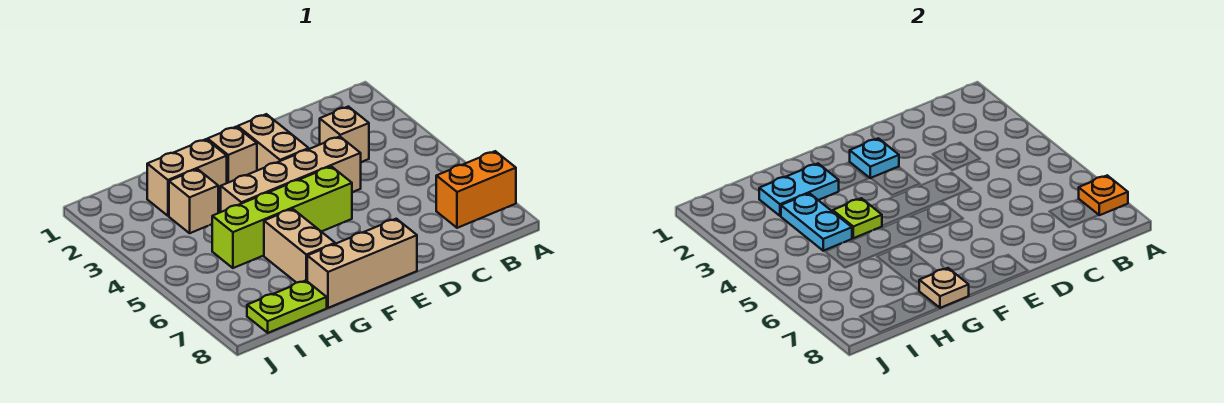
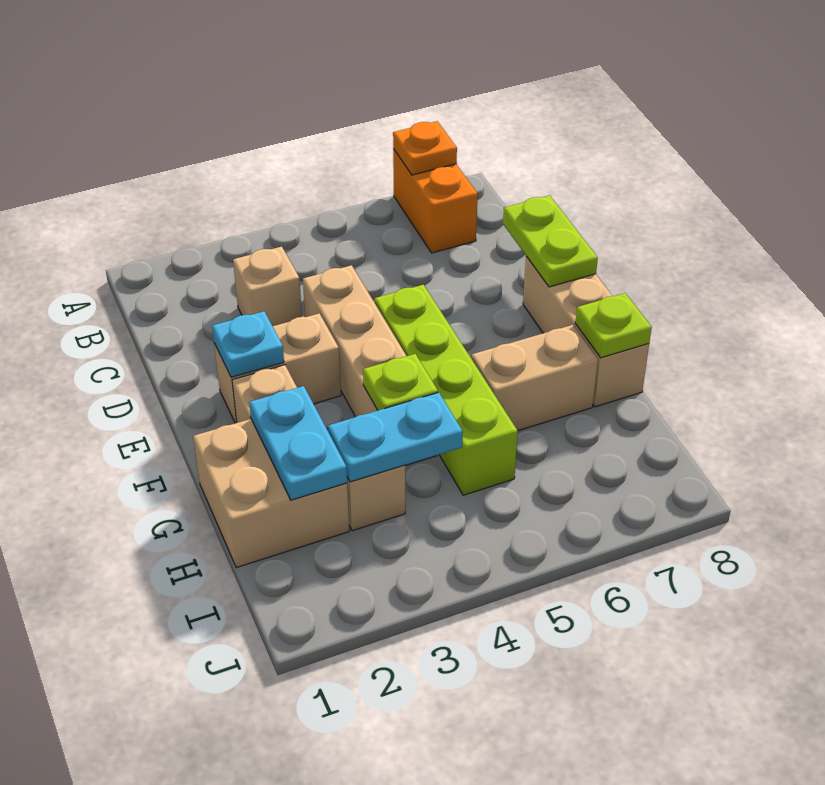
tan brick G2:H2 level 1 -> tan brick G1:H2 level 1
tan plate G8 level 2 -> lime plate G8 level 2
lime plate H8:I8 level 1 -> lime plate D8:E8 level 2

